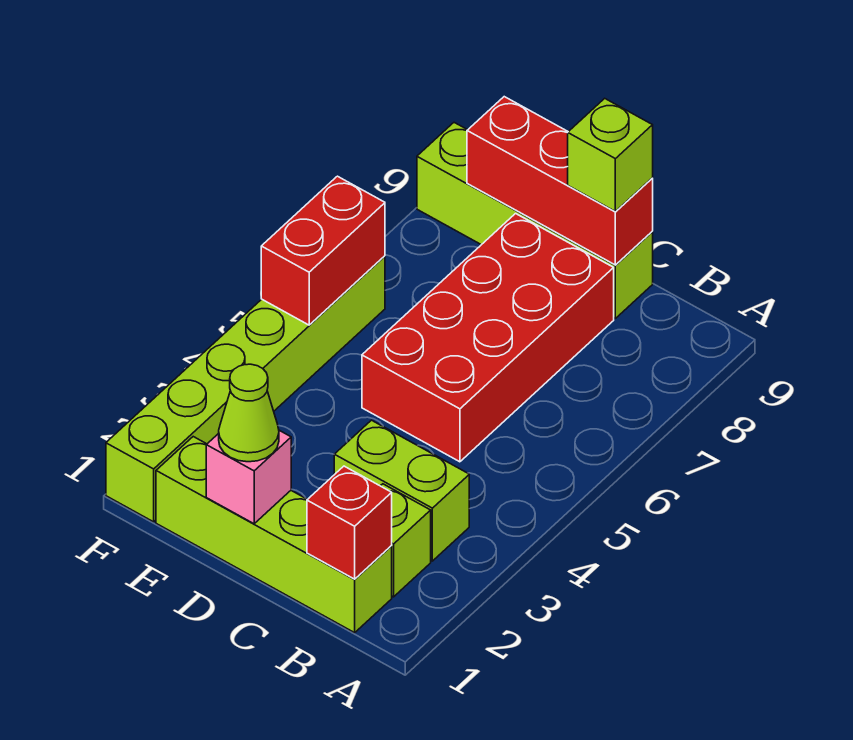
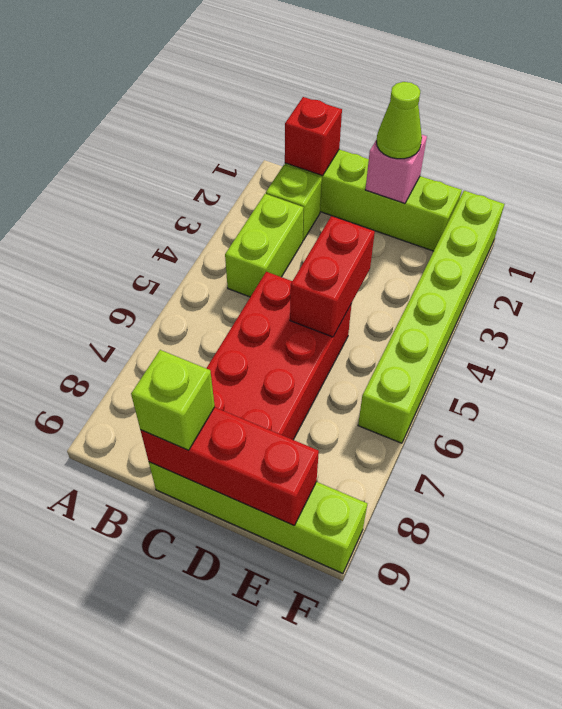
lime brick B3:C3 level 1 -> lime brick B3:B4 level 1
red brick F5:F6 level 2 -> red brick D4:D5 level 2

